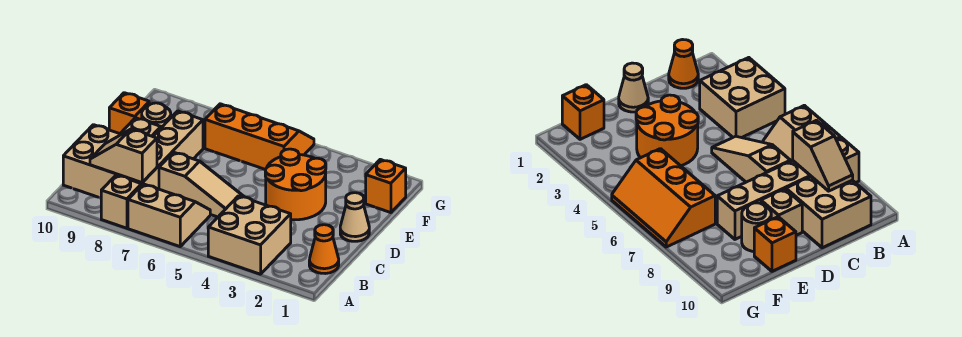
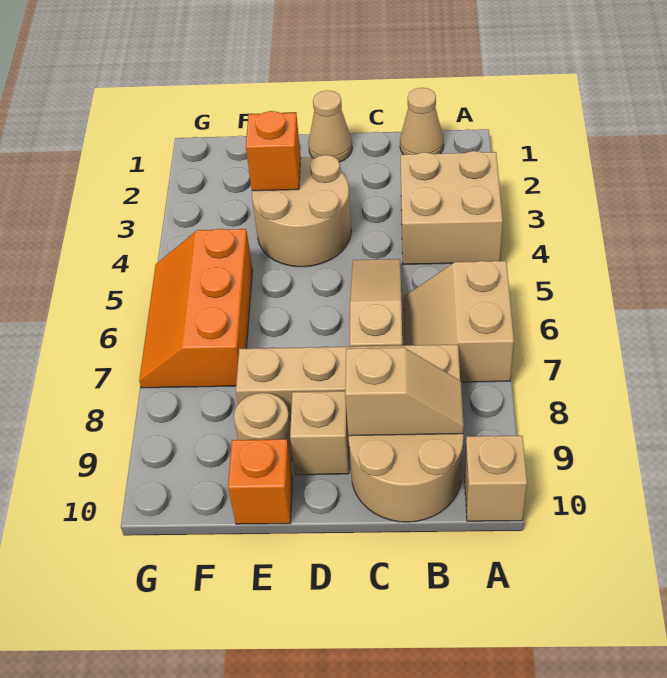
tan brick A8 level 1 -> tan brick A10 level 1
orange cone B1 level 1 -> tan cone B1 level 1
tan slope B8:B9 level 2 top 8 -> tan slope B9:C9 level 2 top C
tan brick B9:C10 level 1 -> tan round brick B9:C10 level 1
orange round brick D3:E4 level 1 -> tan round brick D3:E4 level 1
orange brick F1 level 1 -> orange brick E3 level 2

